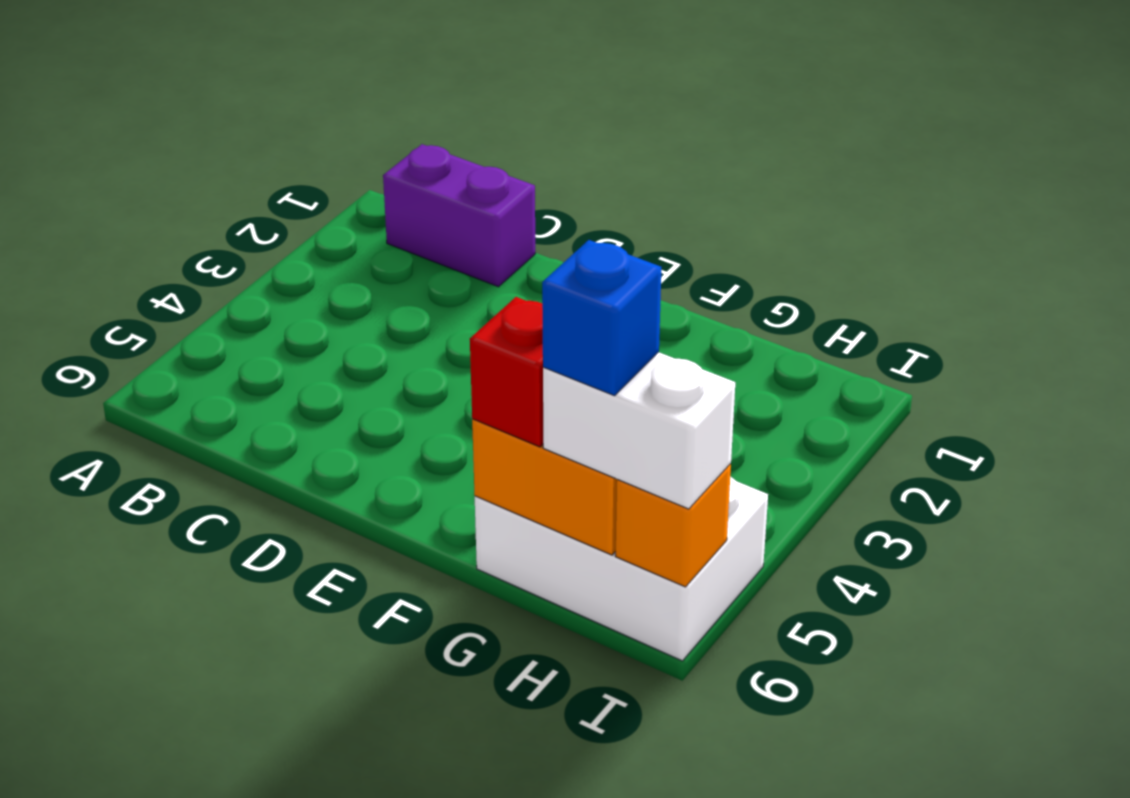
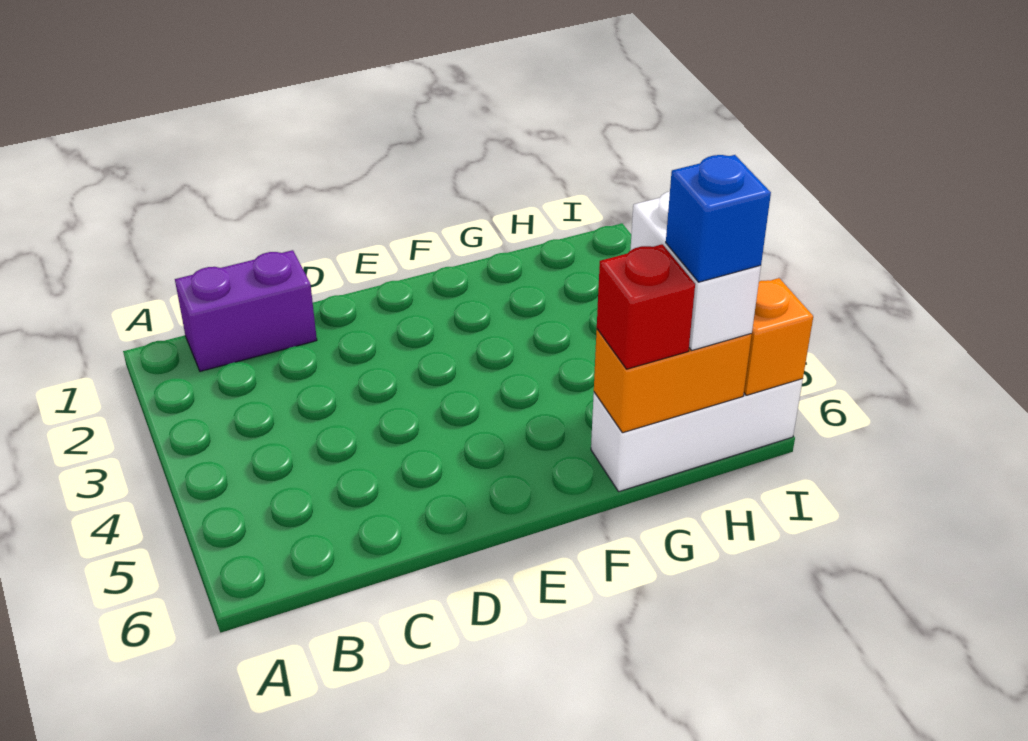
white brick G5:I6 level 1 -> white brick G6:I6 level 1
white brick H6:I6 level 3 -> white brick H5:H6 level 3

